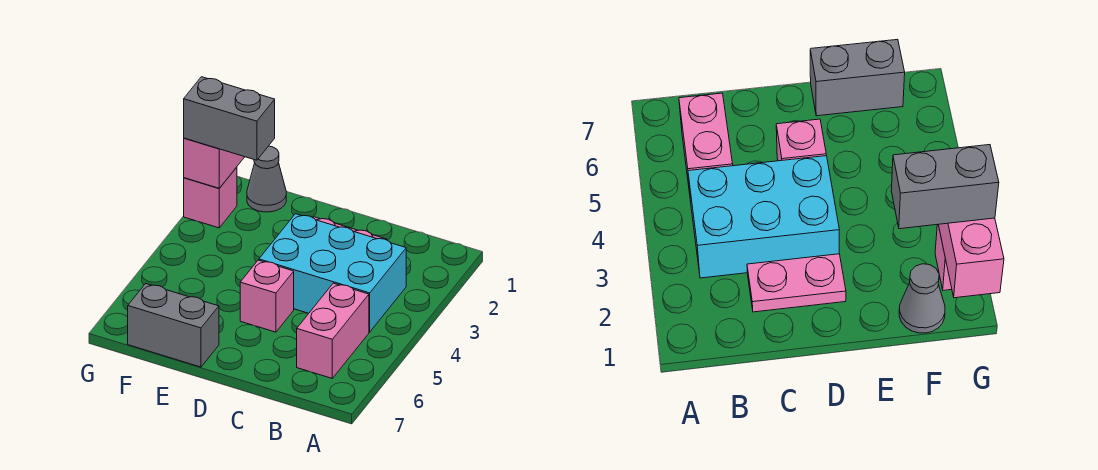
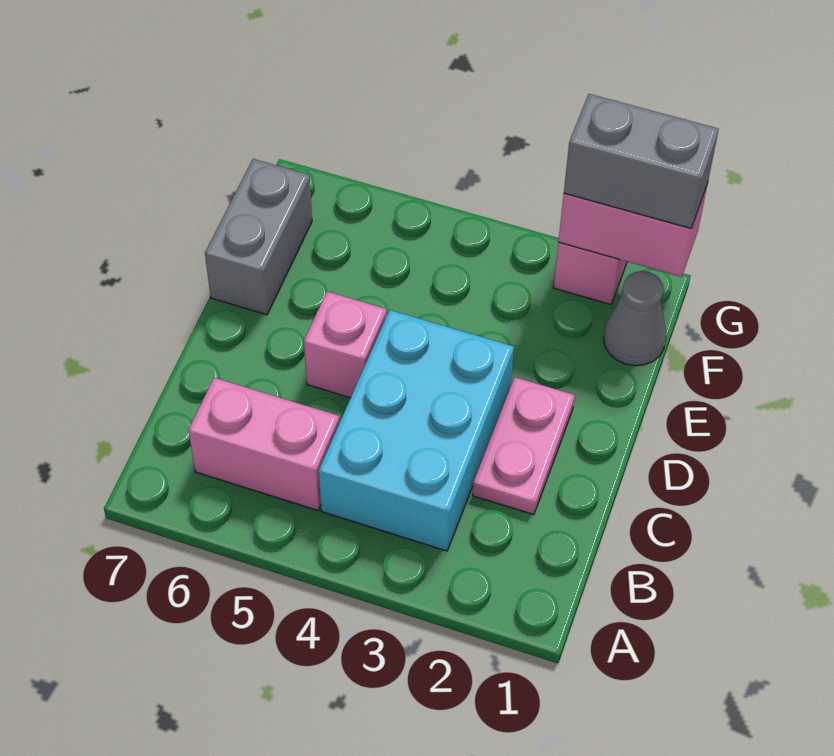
grey brick F2:G2 level 3 -> grey brick G1:G2 level 3

